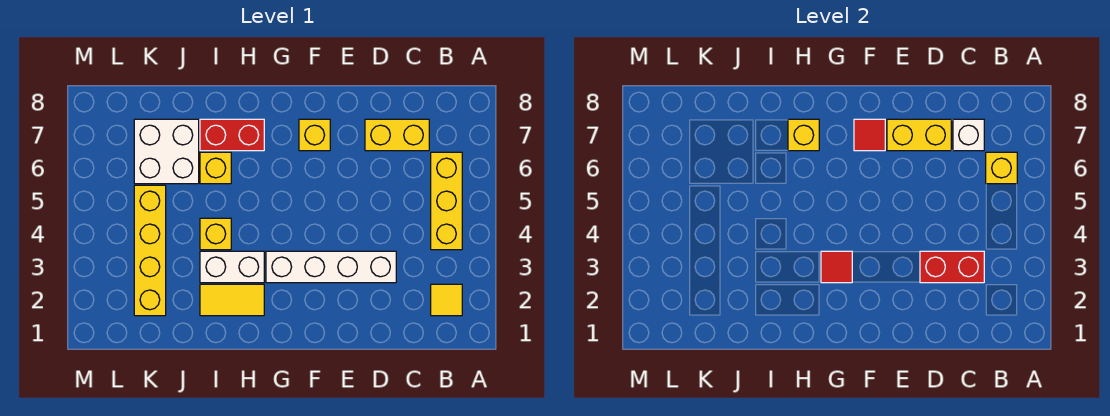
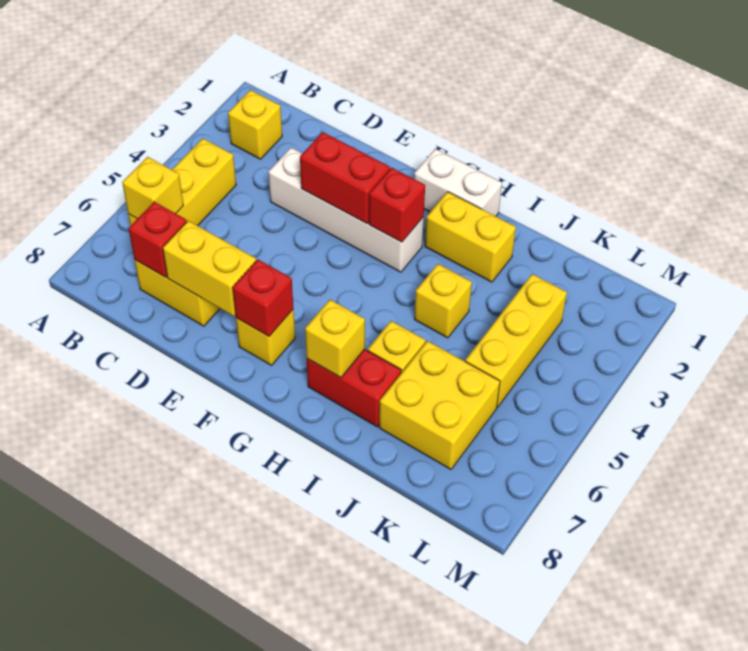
yellow tile B2 level 1 -> yellow brick B2 level 1
red brick C3:D3 level 2 -> red brick E3:F3 level 2
white brick C7 level 2 -> red brick C7 level 2
red tile F7 level 2 -> red brick F7 level 2
red tile G3 level 2 -> red brick G3 level 2
yellow tile H2:I2 level 1 -> yellow brick H2:I2 level 1
white brick H3:I3 level 1 -> white brick G1:H1 level 1
white brick J6:K7 level 1 -> yellow brick J6:K7 level 1
yellow brick K2:K5 level 1 -> yellow brick K3:K5 level 1

